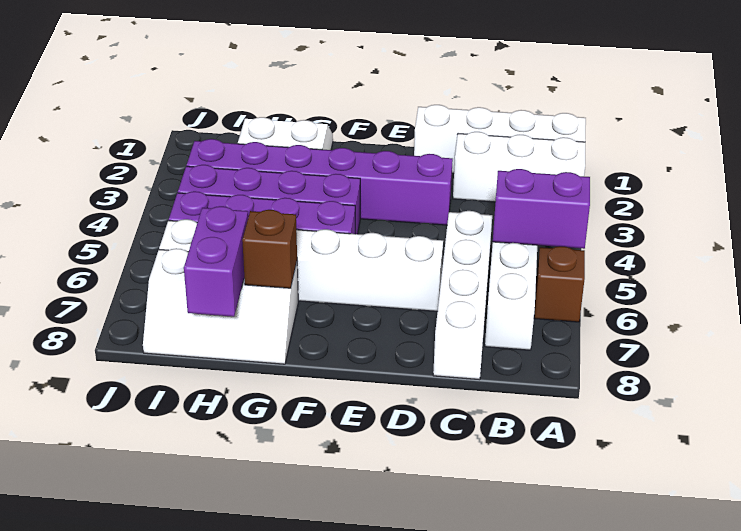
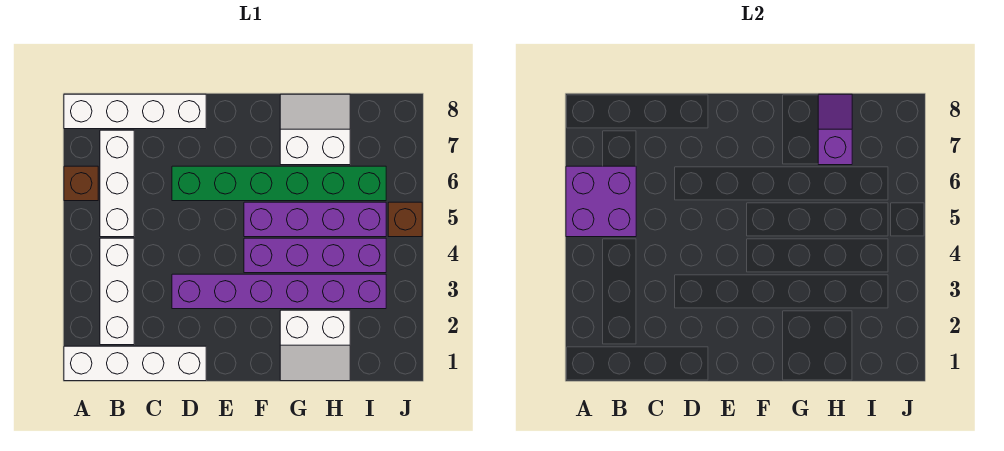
white brick A2:C2 level 1 -> white brick B2:B4 level 1
purple brick A5:B5 level 2 -> purple brick A5:B6 level 2
white brick C5:C8 level 1 -> white brick A8:D8 level 1
white brick D6:I6 level 1 -> green brick D6:I6 level 1
white slope G7:I8 level 1 top 7 -> white slope G7:H8 level 1 top 7
brown brick G7 level 2 -> brown brick J5 level 1
purple brick H7:H8 level 2 -> purple slope H7:H8 level 2 top 7

